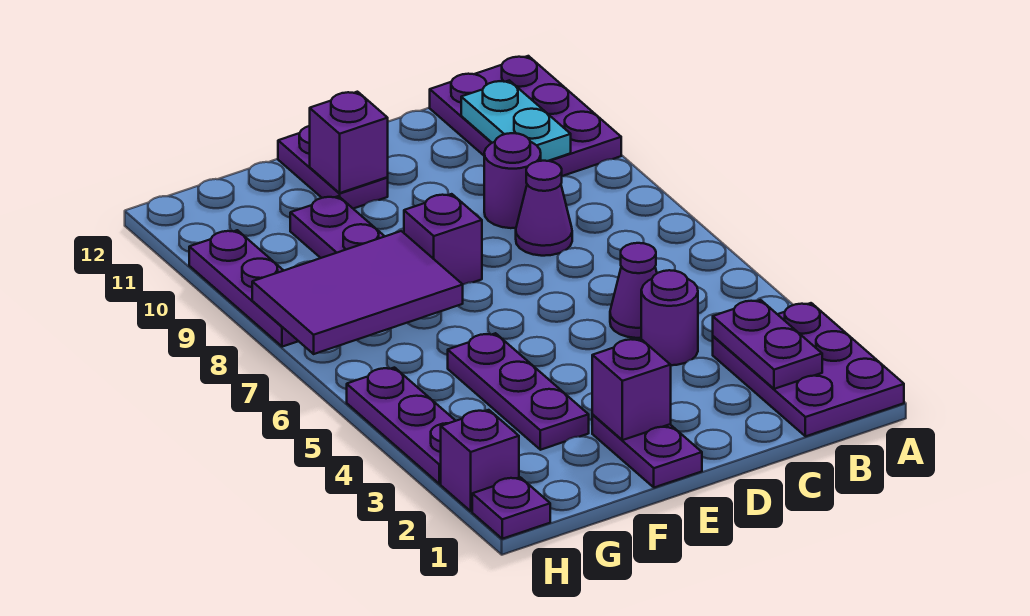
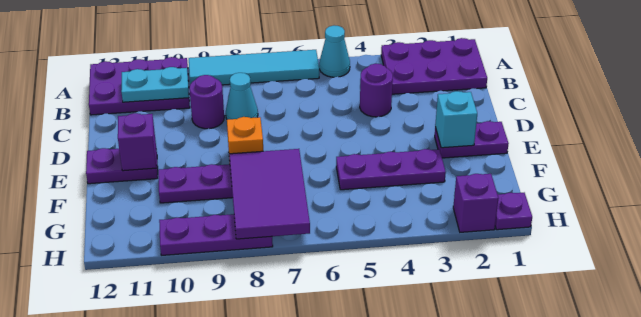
none -> cyan cone A5 level 1
none -> cyan tile A6:A9 level 1
purple plate B2:B3 level 2 -> none
purple cone C5 level 1 -> none
purple cone C8 level 1 -> cyan cone C8 level 1
purple brick E2 level 2 -> cyan brick E2 level 2
purple brick E8 level 1 -> orange brick E8 level 1
purple plate H3:H5 level 1 -> none

